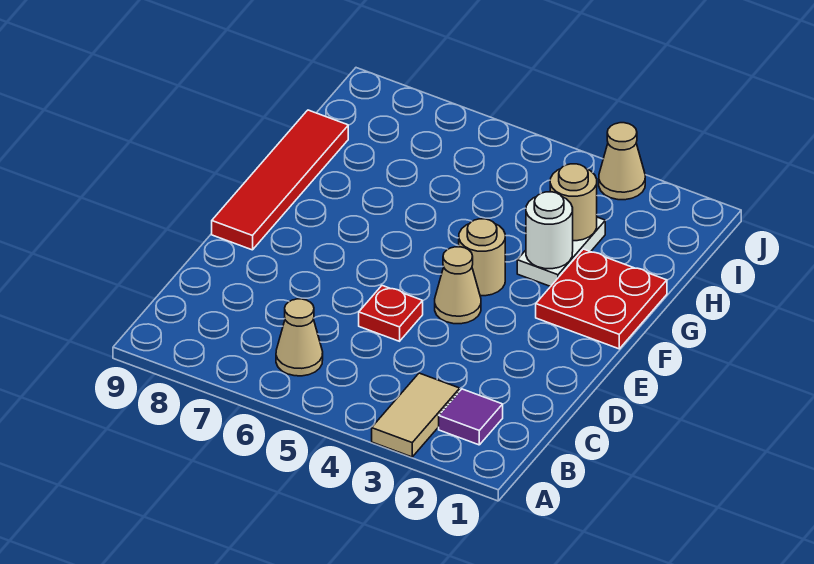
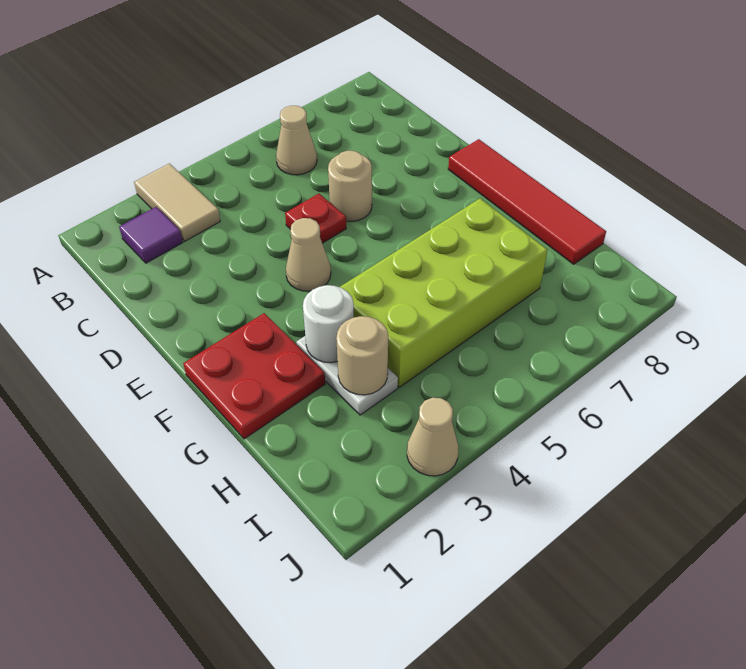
tan round brick F4 level 1 -> tan round brick D6 level 1
none -> lime brick G4:H7 level 1

